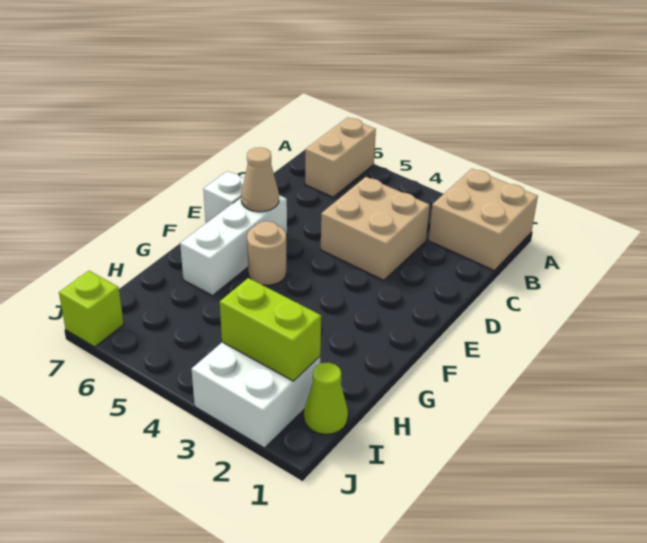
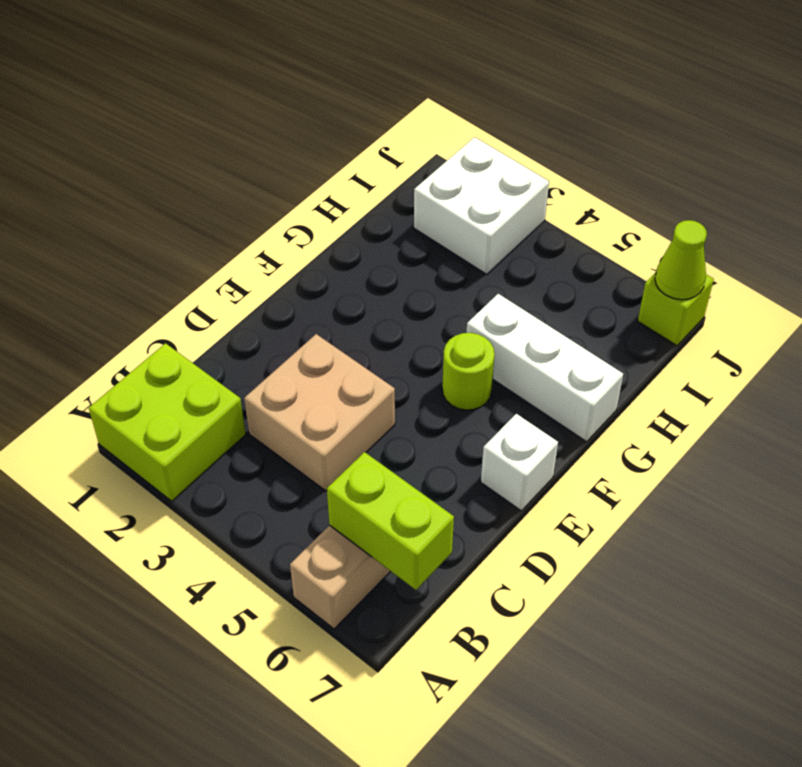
tan brick A1:B2 level 1 -> lime brick A1:B2 level 1
white brick E6:G6 level 1 -> white brick G5:G7 level 1
tan cone E6 level 2 -> none
tan round brick F5 level 1 -> lime round brick F5 level 1
lime cone I1 level 1 -> lime cone J7 level 2
lime brick I2:I3 level 2 -> lime brick B6:B7 level 2

